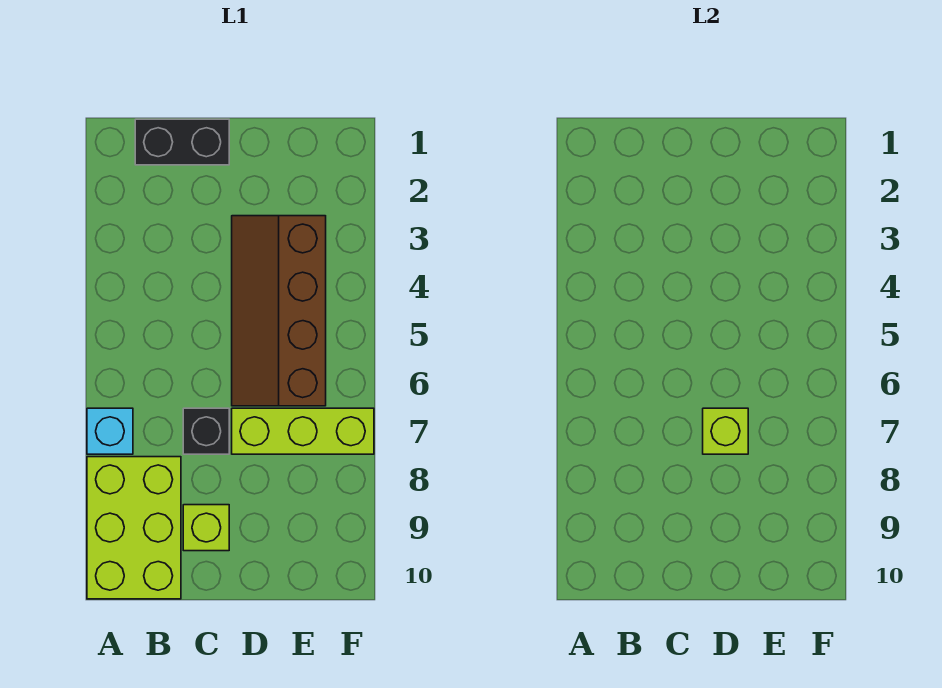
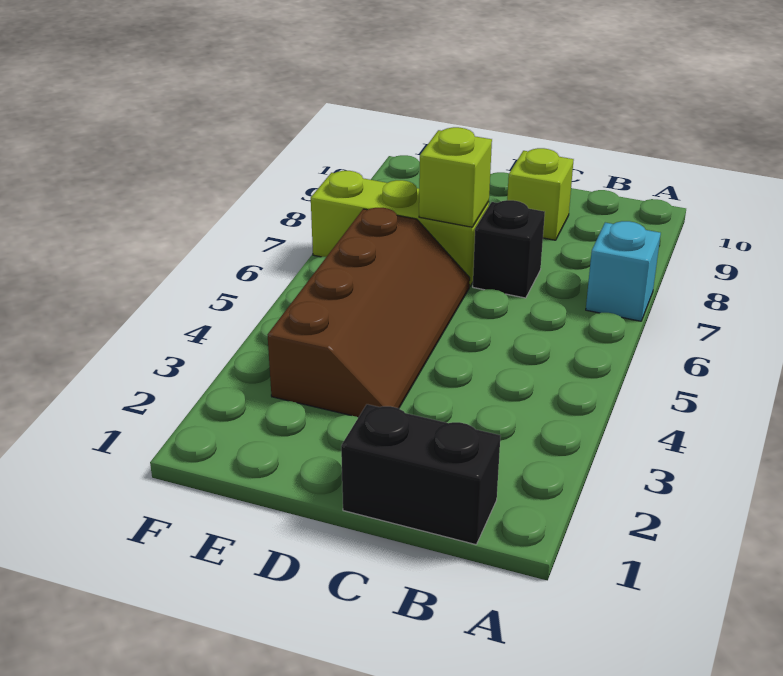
lime brick A8:B10 level 1 -> none

